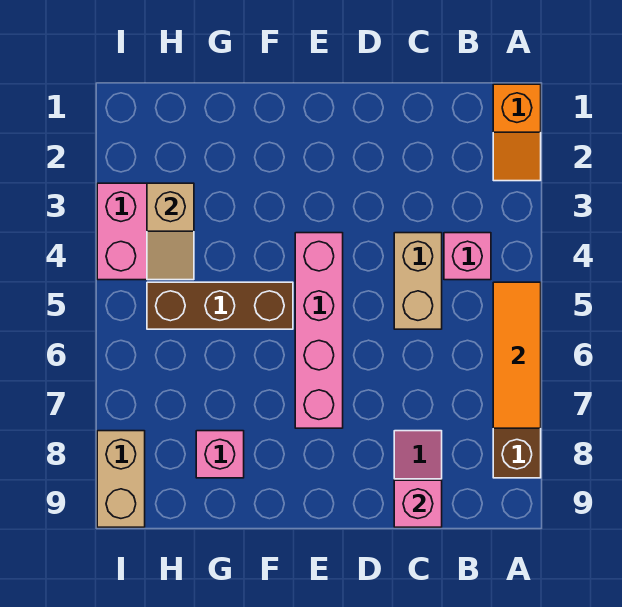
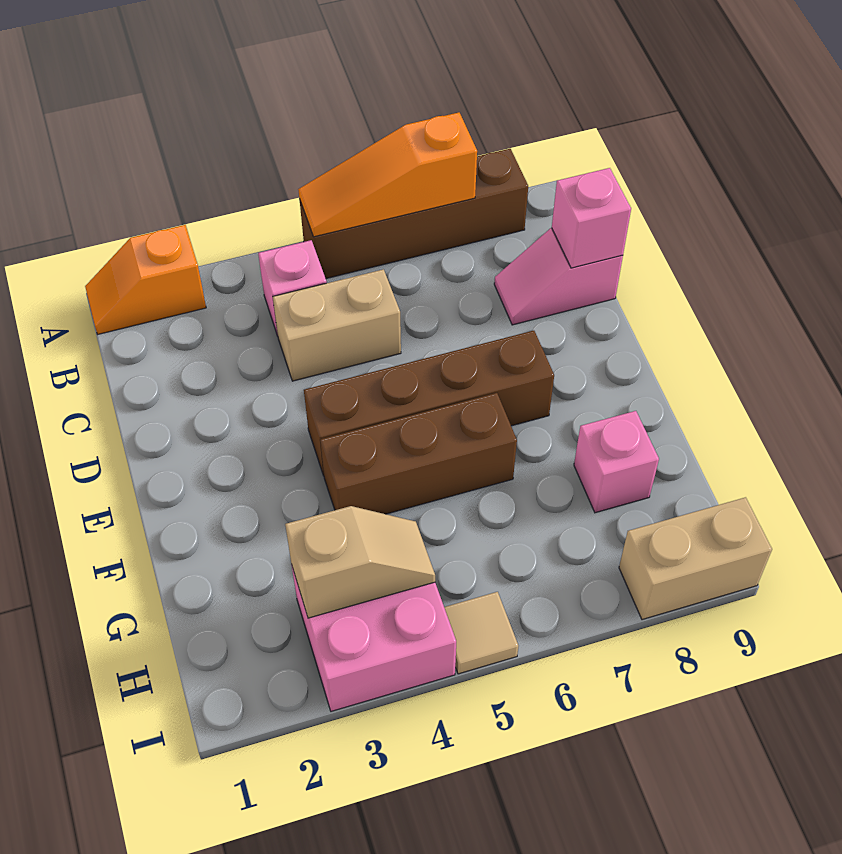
orange slope A1:A2 level 1 top 1 -> orange slope A1:A2 level 1 top 2
orange tile A5:A7 level 2 -> orange slope A5:A7 level 2 top 7
pink brick E4:E7 level 1 -> brown brick E4:E7 level 1
brown brick F5:H5 level 1 -> brown brick F4:F6 level 1
none -> tan tile I5 level 1

